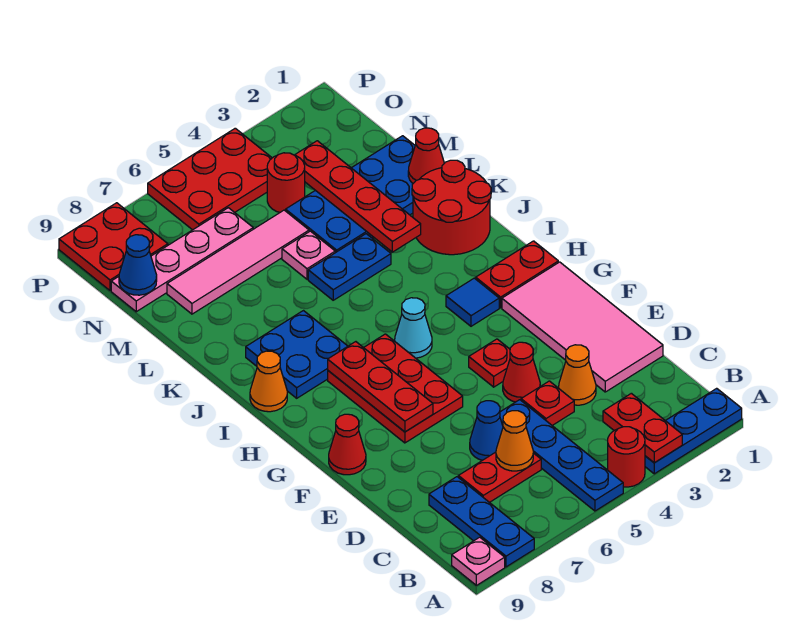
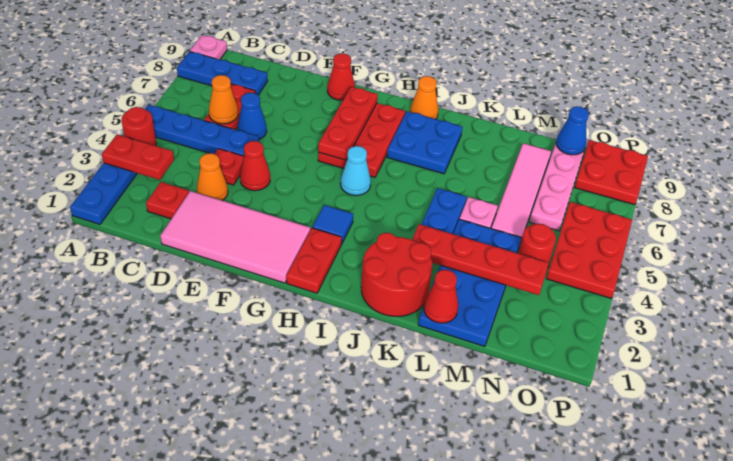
red plate F4 level 1 -> red plate C2 level 1
red plate F6:H7 level 1 -> red plate G6:H8 level 1
red plate F7:H7 level 2 -> red plate G6:G8 level 2

